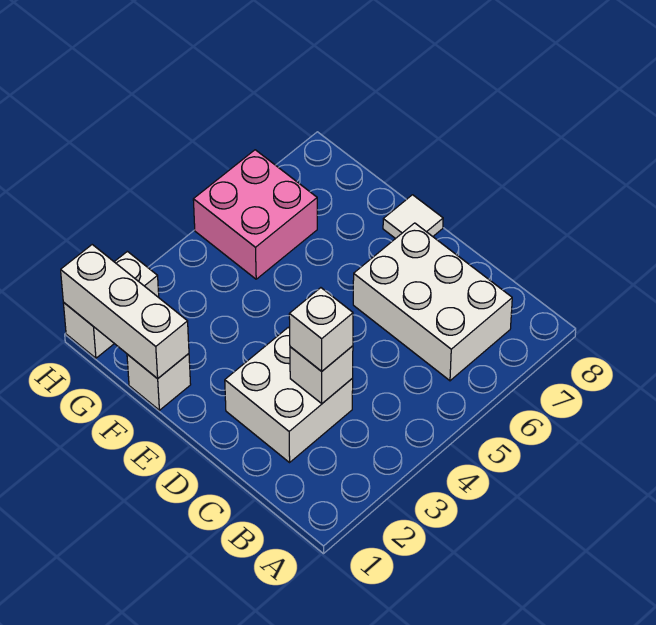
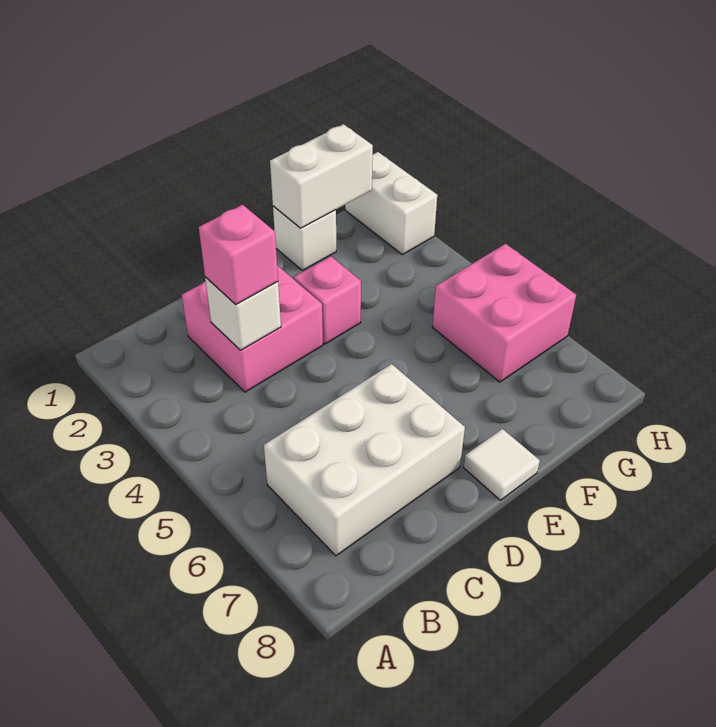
white brick C2:D3 level 1 -> pink brick C2:D3 level 1
white brick C3 level 3 -> pink brick C3 level 3
none -> pink brick E3 level 1
white brick F1:H1 level 2 -> white brick F1:G1 level 2

